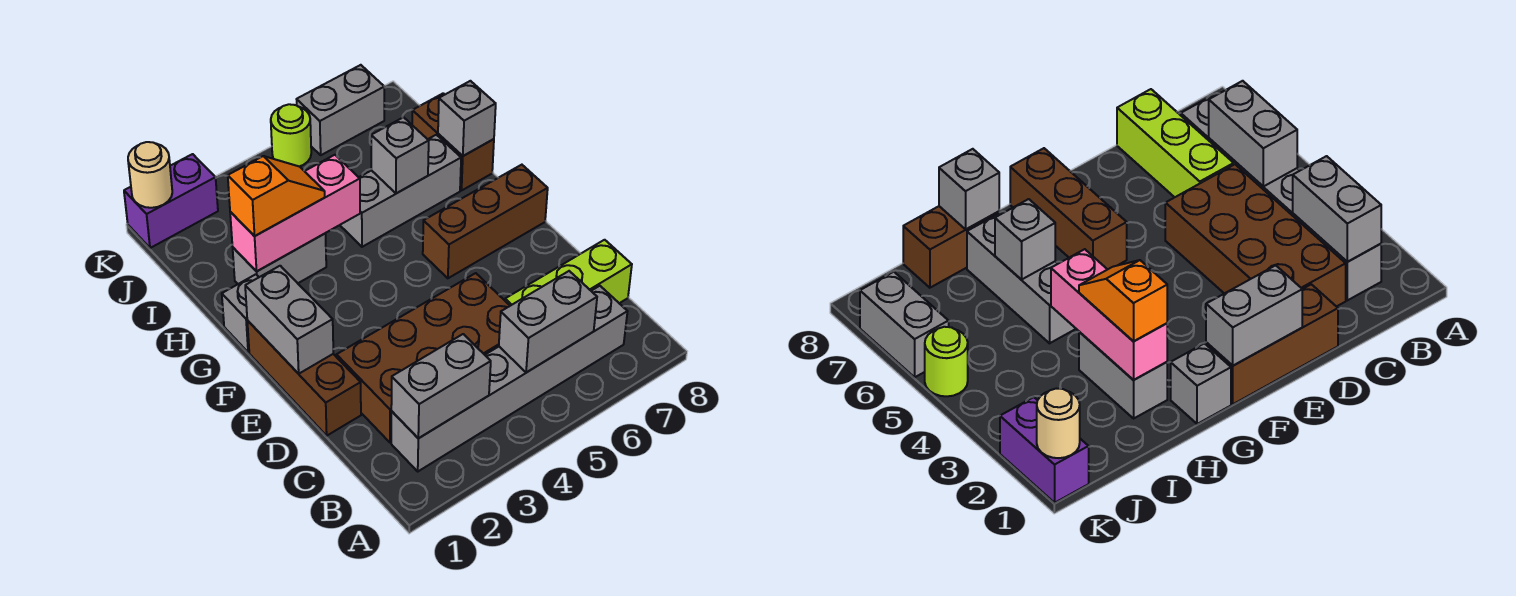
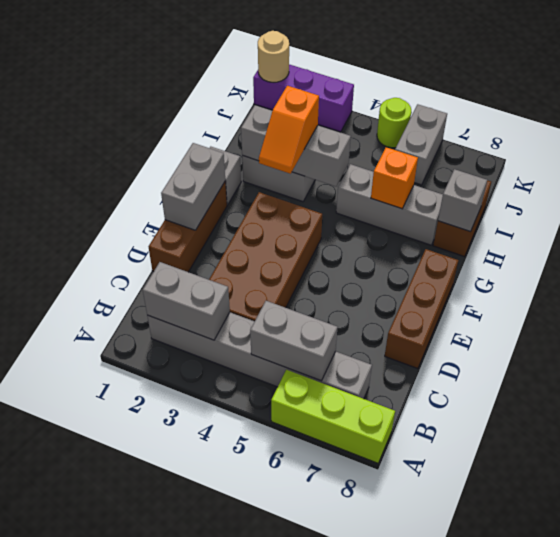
brown brick C2:D5 level 1 -> brown brick C3:F4 level 1
lime brick C6:C8 level 1 -> lime brick A6:A8 level 1
brown brick F6:F8 level 1 -> brown brick D8:F8 level 1
pink brick H2:H4 level 2 -> grey brick H2:H4 level 2
orange slope H2:H3 level 3 top 2 -> orange slope G3:H3 level 3 top H
grey brick H6 level 2 -> orange brick H6 level 2
purple brick K1:K2 level 1 -> purple brick K1:K3 level 1
grey brick K6:K7 level 1 -> grey brick J6:K6 level 1

